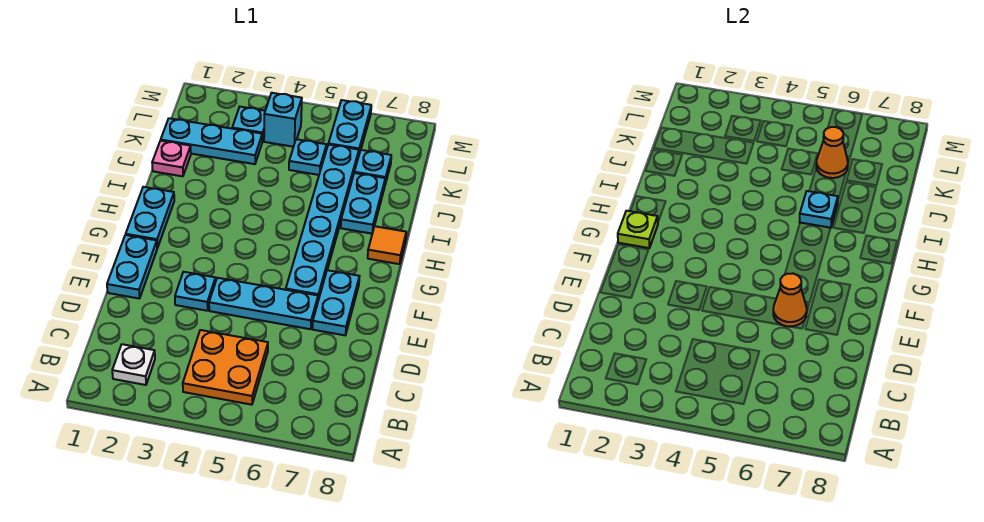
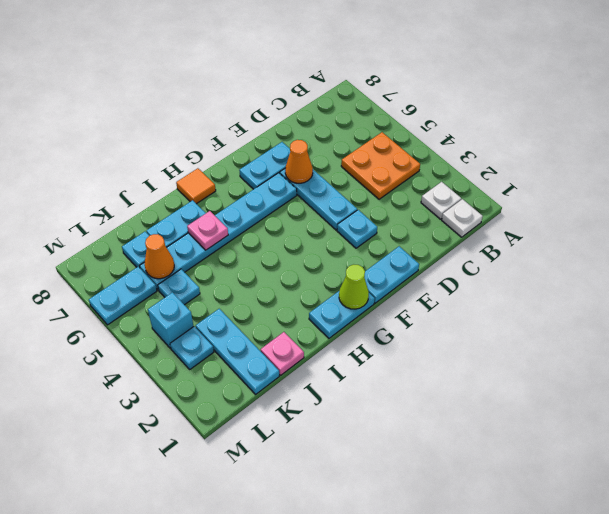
none -> white plate B1 level 1
lime plate G1 level 2 -> lime cone G1 level 2
cyan plate I6 level 2 -> pink plate I6 level 2

